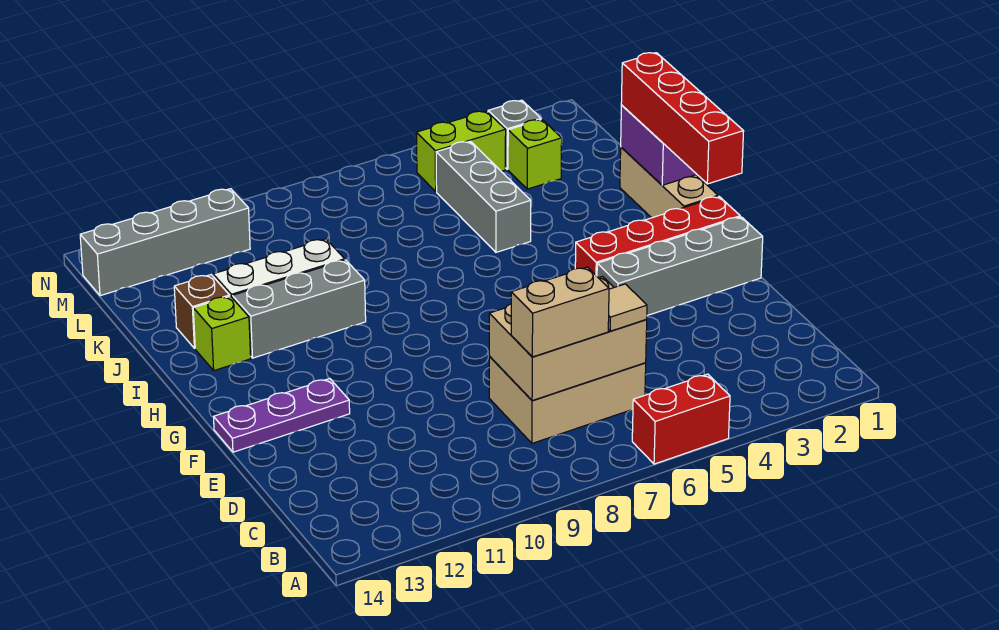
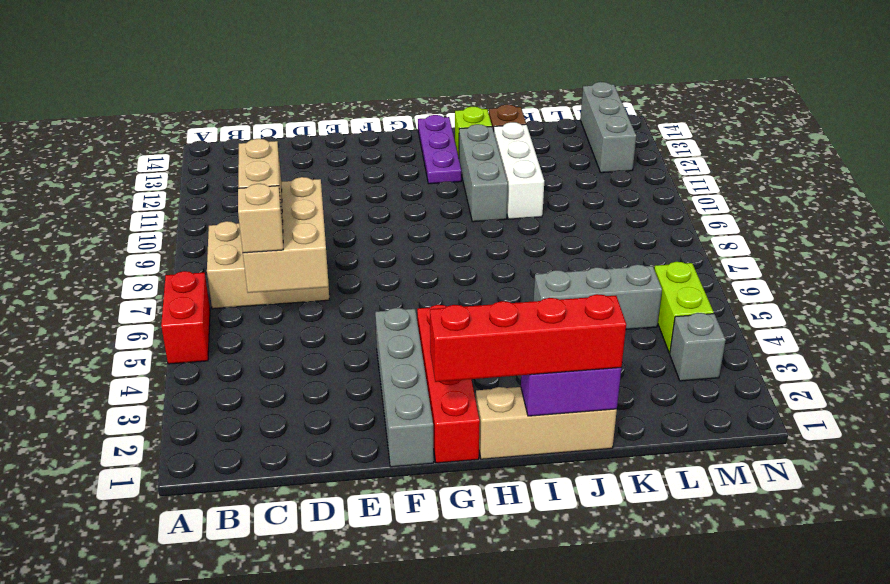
tan brick C6:D8 level 1 -> tan brick B7:D8 level 1
tan tile C6 level 3 -> tan brick C6 level 3
purple plate F12:F14 level 1 -> purple plate H12:H14 level 1
lime brick L3 level 1 -> none
grey brick M11:M14 level 1 -> grey brick M12:M14 level 1

